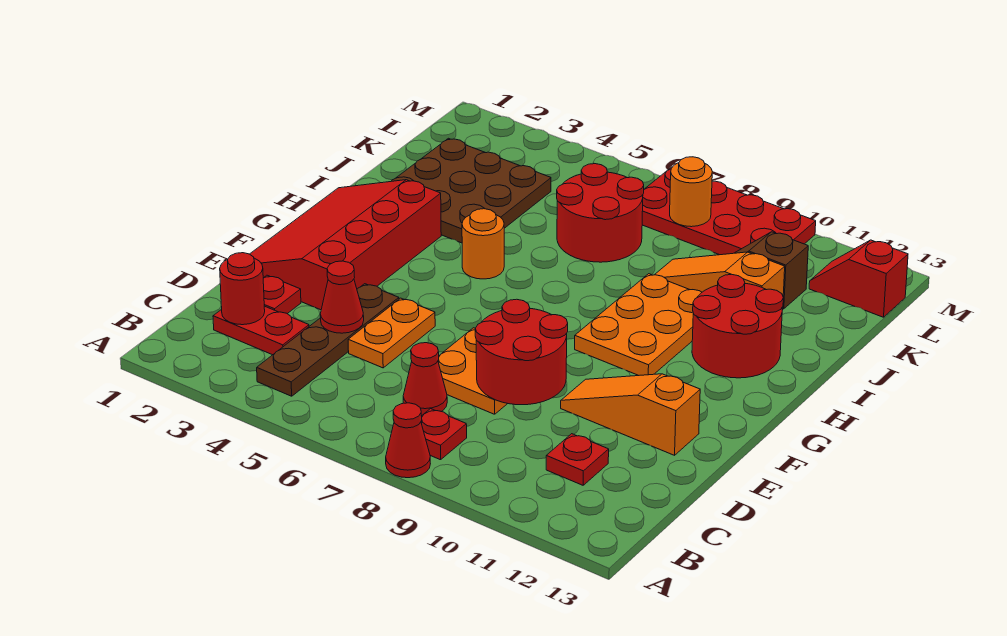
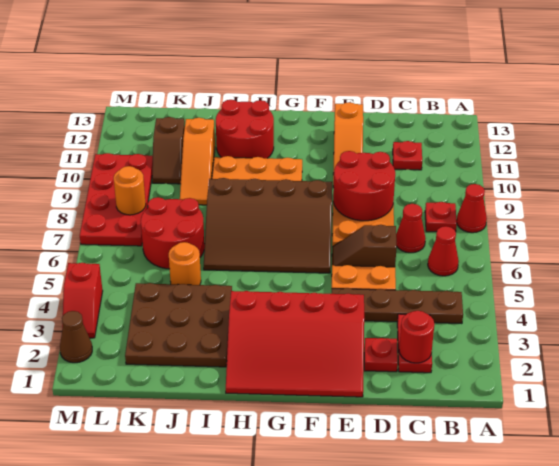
red cone D4 level 2 -> red cone B6 level 1
none -> brown slope D6:E6 level 1 top D
none -> brown slope F6:I8 level 1 top 8
orange round brick H5 level 1 -> orange round brick J5 level 1
red slope L12:L13 level 1 top 13 -> red slope M3:M4 level 1 top 4
none -> brown cone M2 level 1

